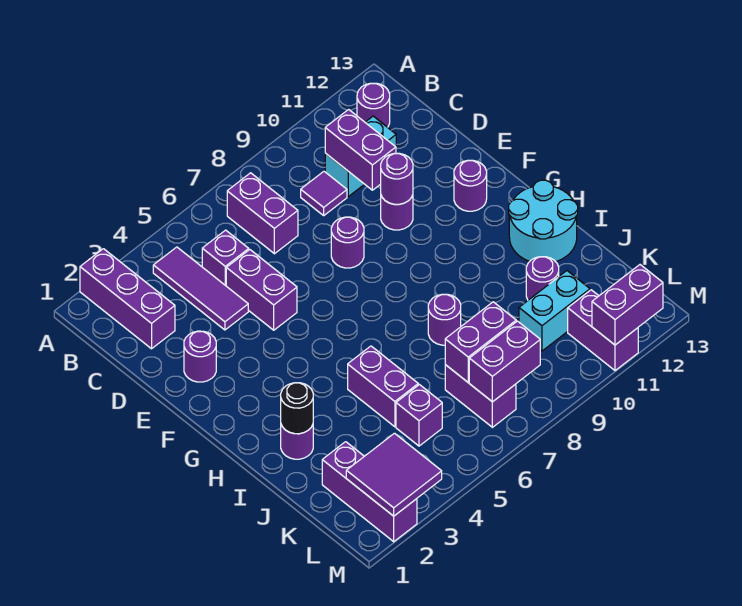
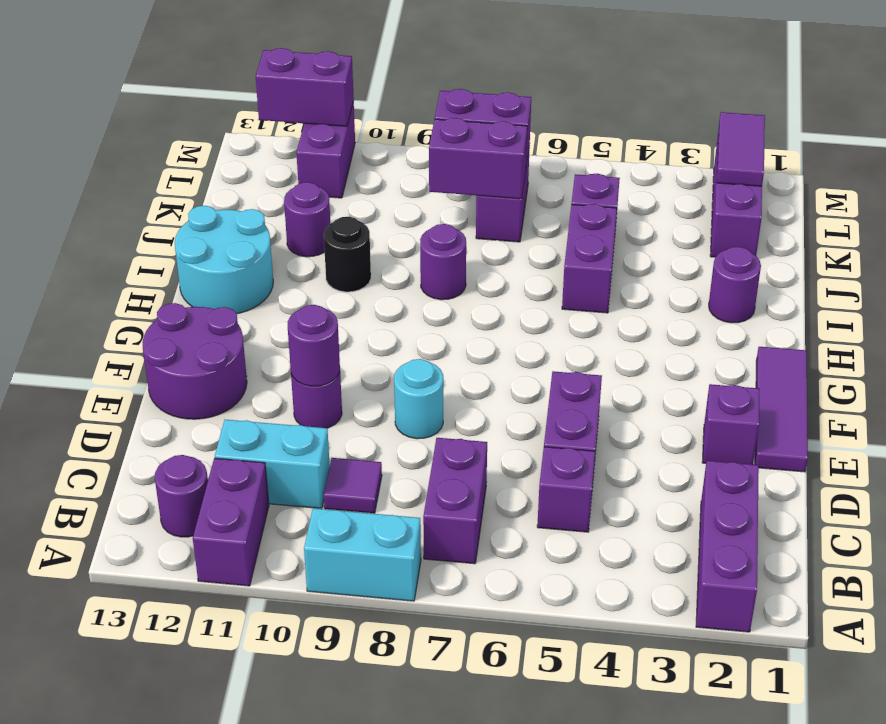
purple tile B4:D4 level 1 -> purple tile E1:G1 level 1
purple brick C10:D10 level 2 -> purple brick A11:B11 level 1
purple round brick E2 level 1 -> purple brick E2 level 1
purple round brick E8 level 1 -> cyan round brick E8 level 1
purple round brick F12 level 1 -> purple round brick E12:F13 level 1
black round brick I2 level 2 -> black round brick I10 level 1
cyan brick K10:K11 level 1 -> cyan brick A8:A9 level 1
purple tile L2:M3 level 2 -> purple tile L2:M2 level 2

